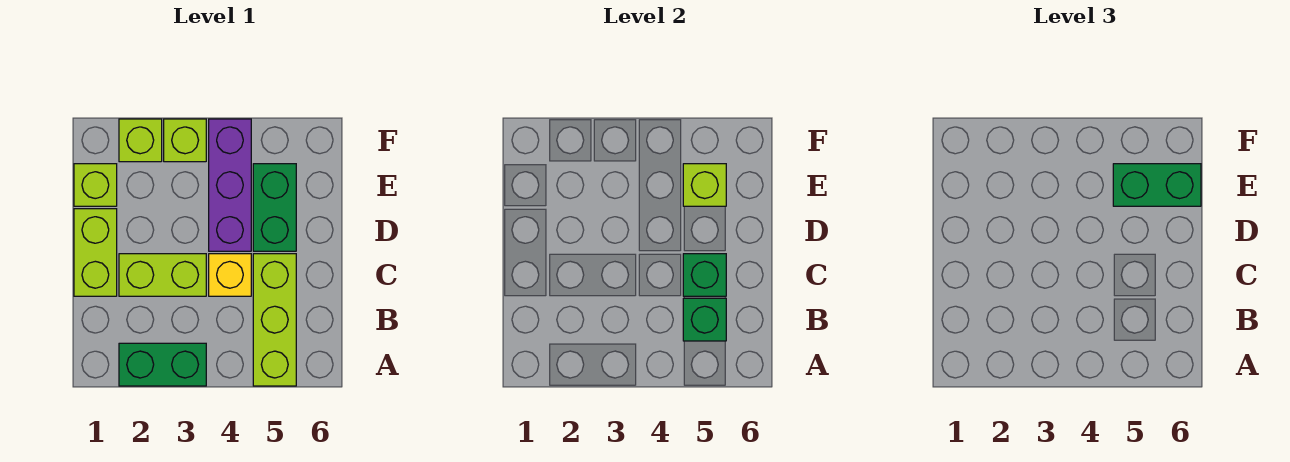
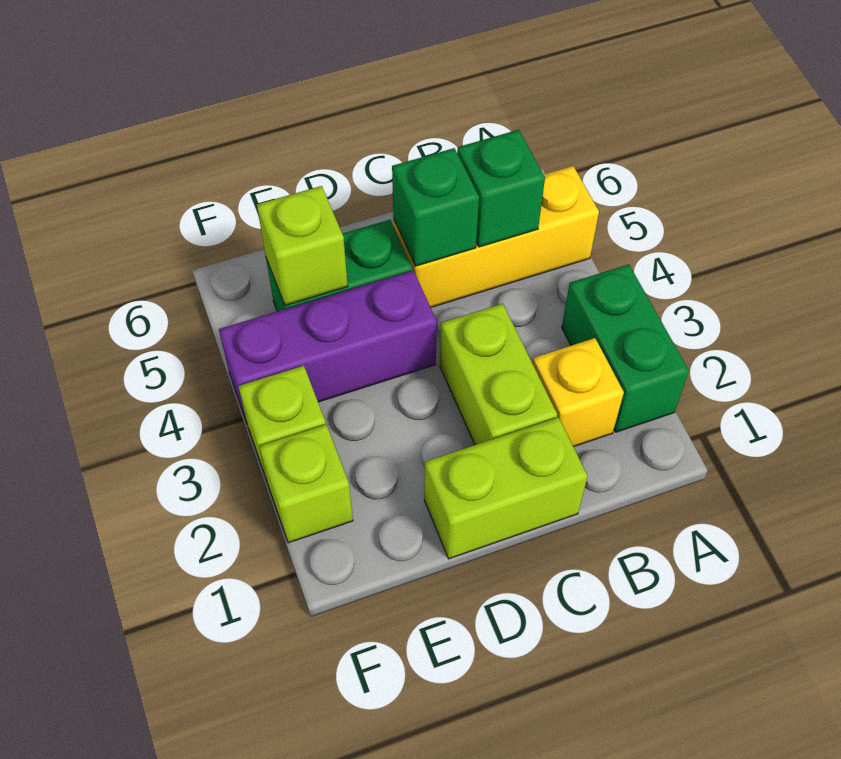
lime brick A5:C5 level 1 -> yellow brick A5:C5 level 1
yellow brick C4 level 1 -> yellow brick B2 level 1
lime brick E1 level 1 -> none
green brick E5:E6 level 3 -> none

